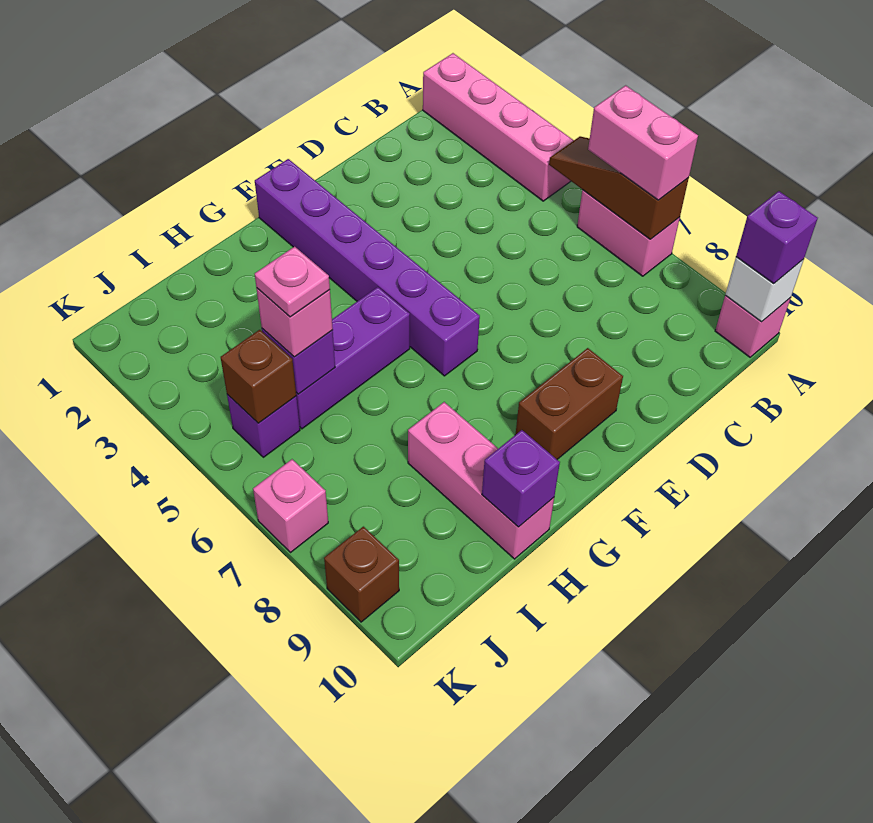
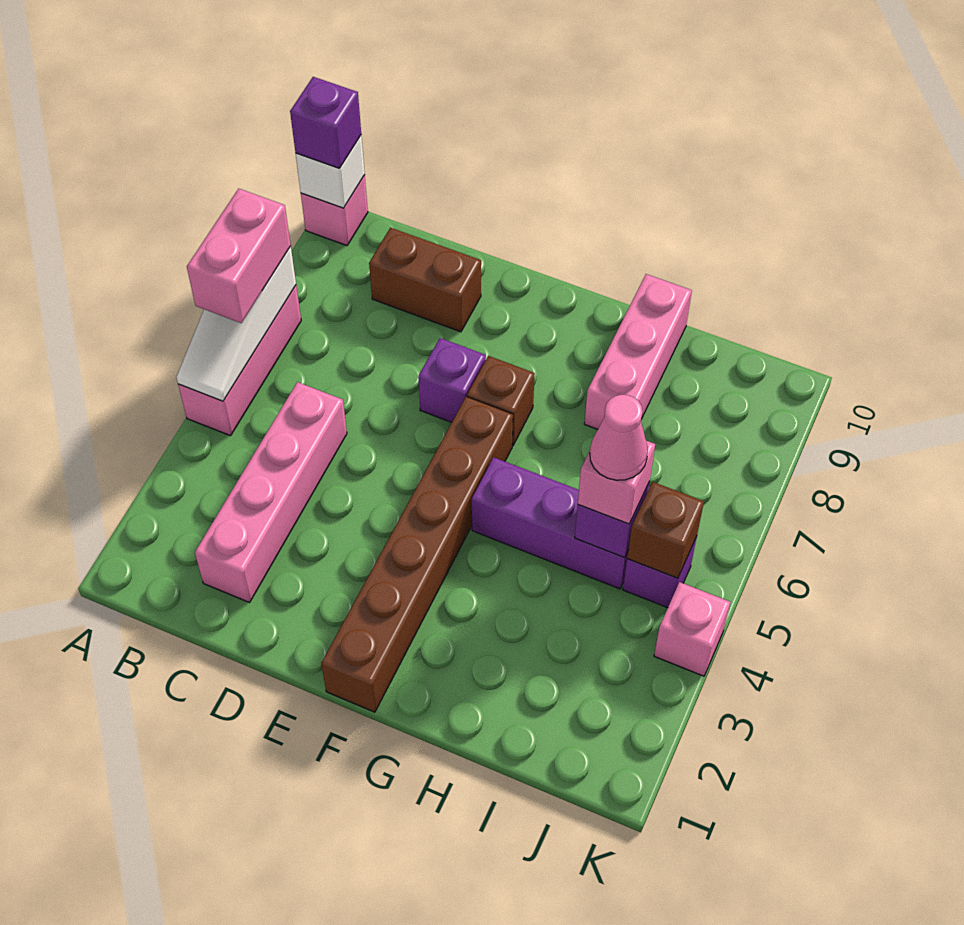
pink brick A1:A4 level 1 -> pink brick C2:C5 level 1
brown slope A5:A7 level 2 top 7 -> white slope A5:A7 level 2 top 7
pink brick A6:A7 level 1 -> pink brick A5:A7 level 1
brown brick E9:F9 level 1 -> brown brick C9:D9 level 1
purple brick F1:F6 level 1 -> brown brick F1:F6 level 1
purple brick H10 level 2 -> purple brick E7 level 1
pink plate I5 level 4 -> pink cone I5 level 4
pink brick K7 level 1 -> pink brick K4 level 1
brown brick K9 level 1 -> brown brick F7 level 1

